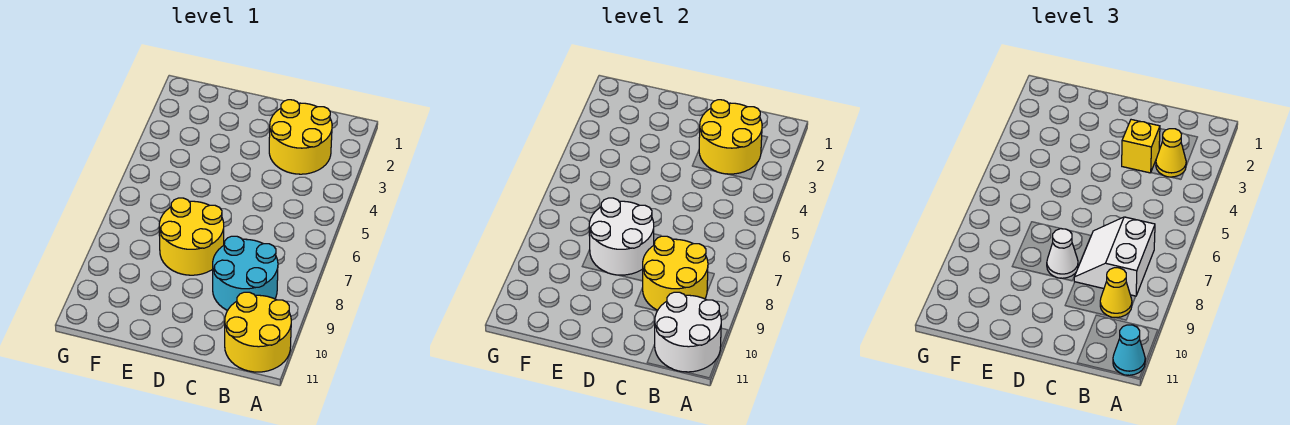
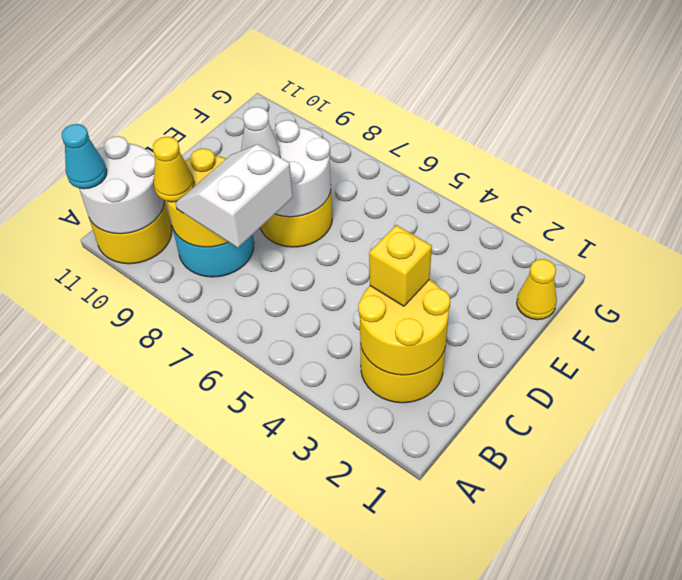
yellow cone B3 level 3 -> yellow cone F1 level 1
white slope B7:C8 level 3 top B -> white slope B7:C8 level 3 top 7

